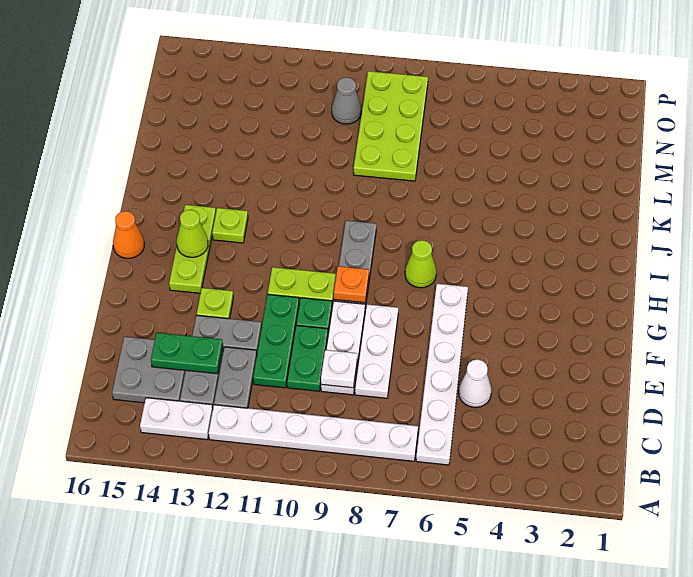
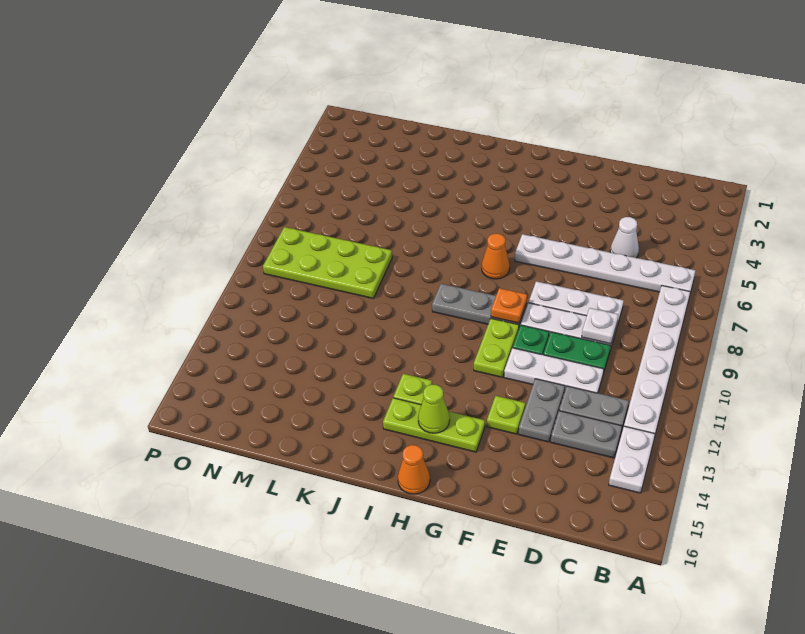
grey plate C14:D15 level 1 -> none
green plate D11:F11 level 1 -> white plate D11:F11 level 1
green plate D13:D14 level 2 -> none
lime cone H7 level 1 -> orange cone H7 level 1
grey cone N10 level 1 -> none

